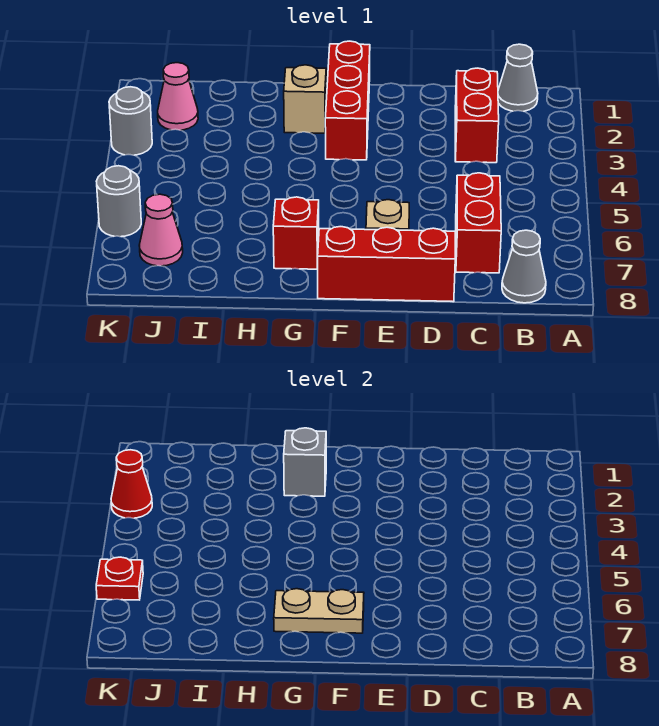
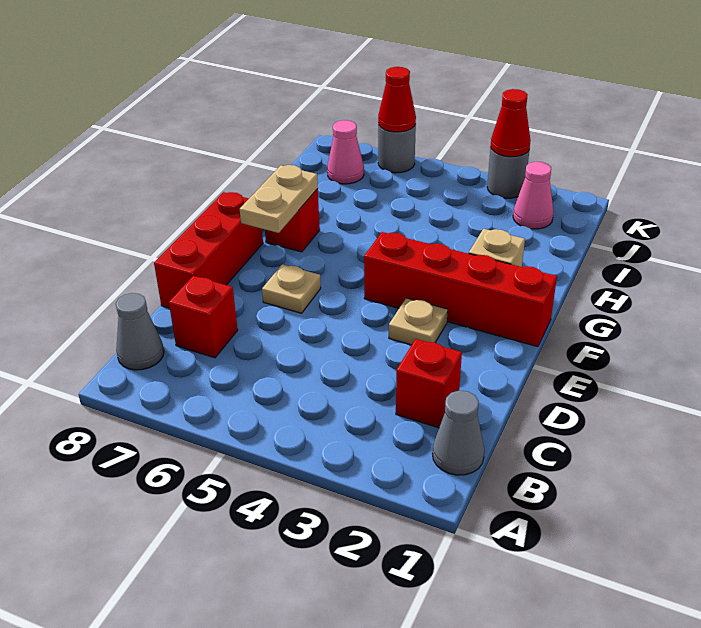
red brick C2:C3 level 1 -> red brick C2 level 1
red brick C6:C7 level 1 -> red brick C7 level 1
none -> tan plate E3 level 1
red brick F1:F3 level 1 -> red brick F1:F4 level 1
grey brick G2 level 2 -> none
red plate K6 level 2 -> red cone K6 level 2

